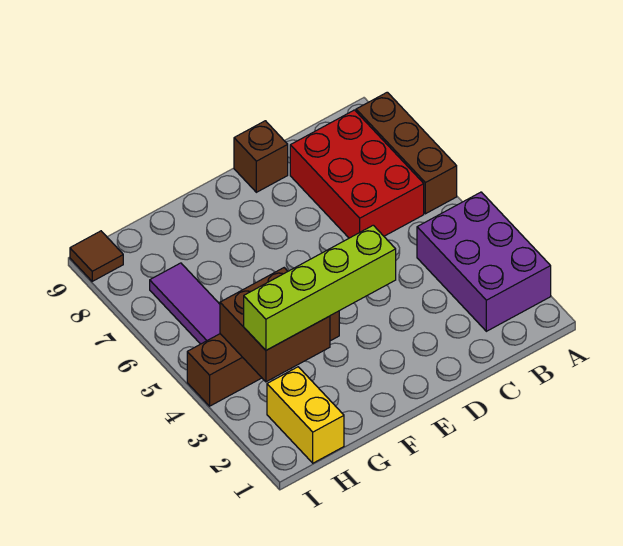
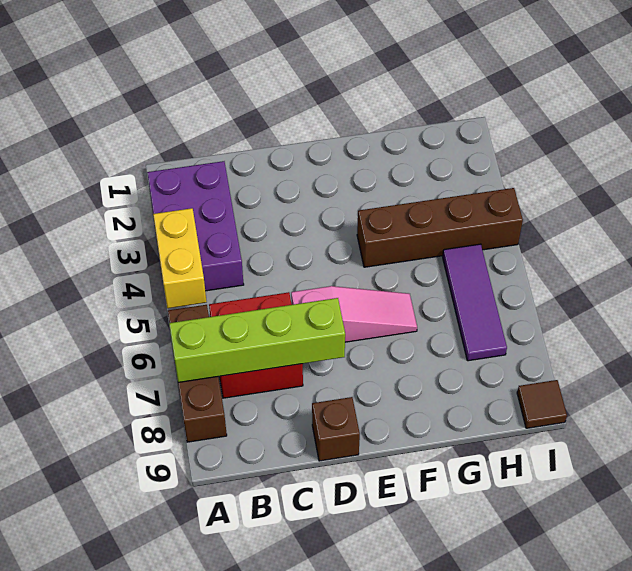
red brick B6:C8 level 1 -> red brick B6:C7 level 1
none -> pink slope D6:F6 level 1 top D
lime brick E3:H3 level 3 -> lime brick A7:D7 level 2
brown brick G3:H4 level 2 -> none
yellow brick H1:H2 level 1 -> yellow brick A4:A5 level 2

